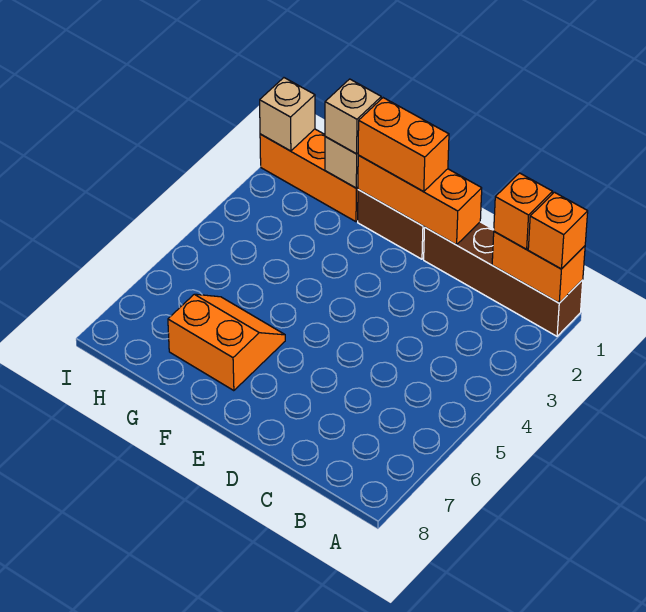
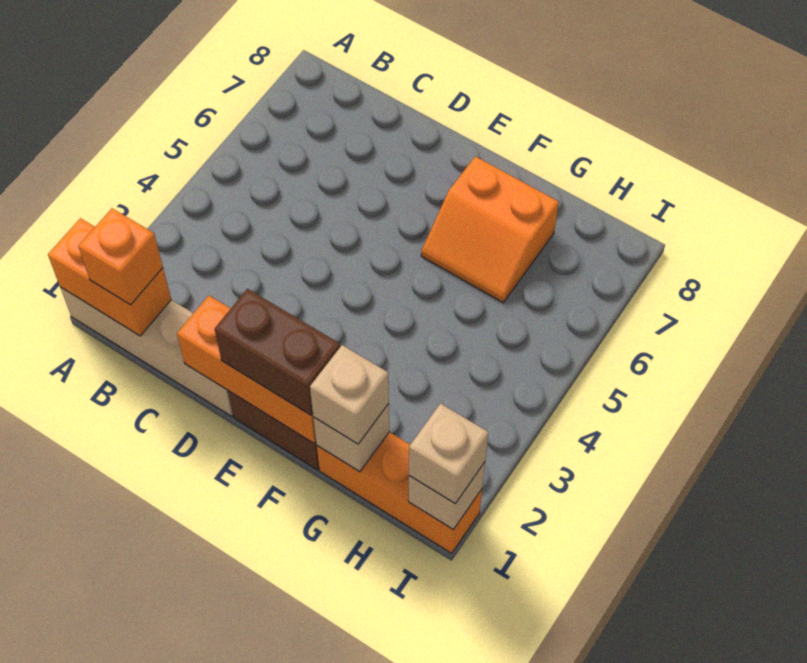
brown brick A1:D1 level 1 -> tan brick A1:D1 level 1
orange brick A1 level 3 -> none
orange brick E1:F1 level 3 -> brown brick E1:F1 level 3
none -> tan brick I1 level 3

